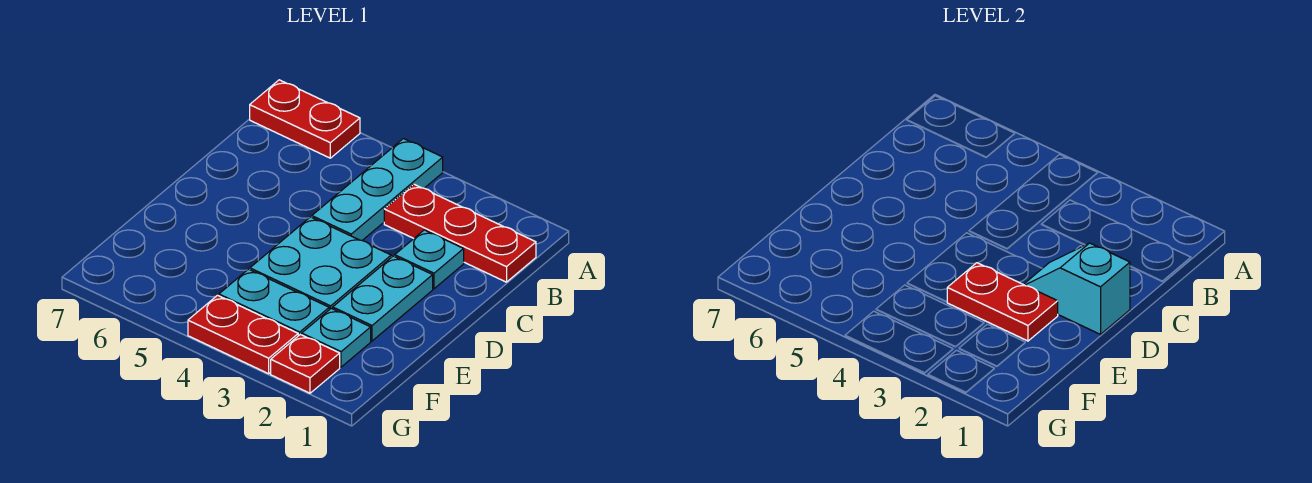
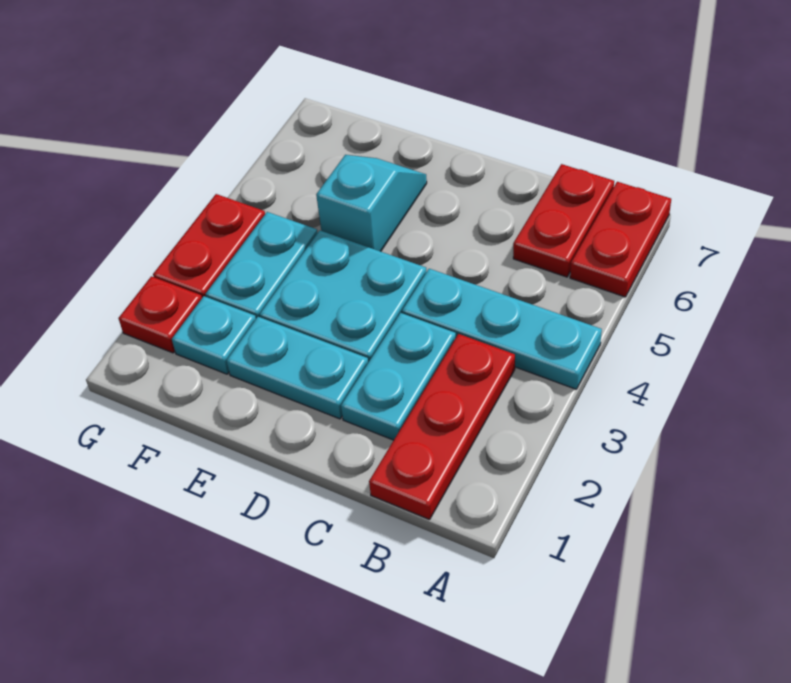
cyan plate C2 level 1 -> cyan plate C2:C3 level 1
cyan slope D1:D2 level 2 top 1 -> cyan slope E5:E6 level 1 top 5
red plate E2:E3 level 2 -> red plate B6:B7 level 1

